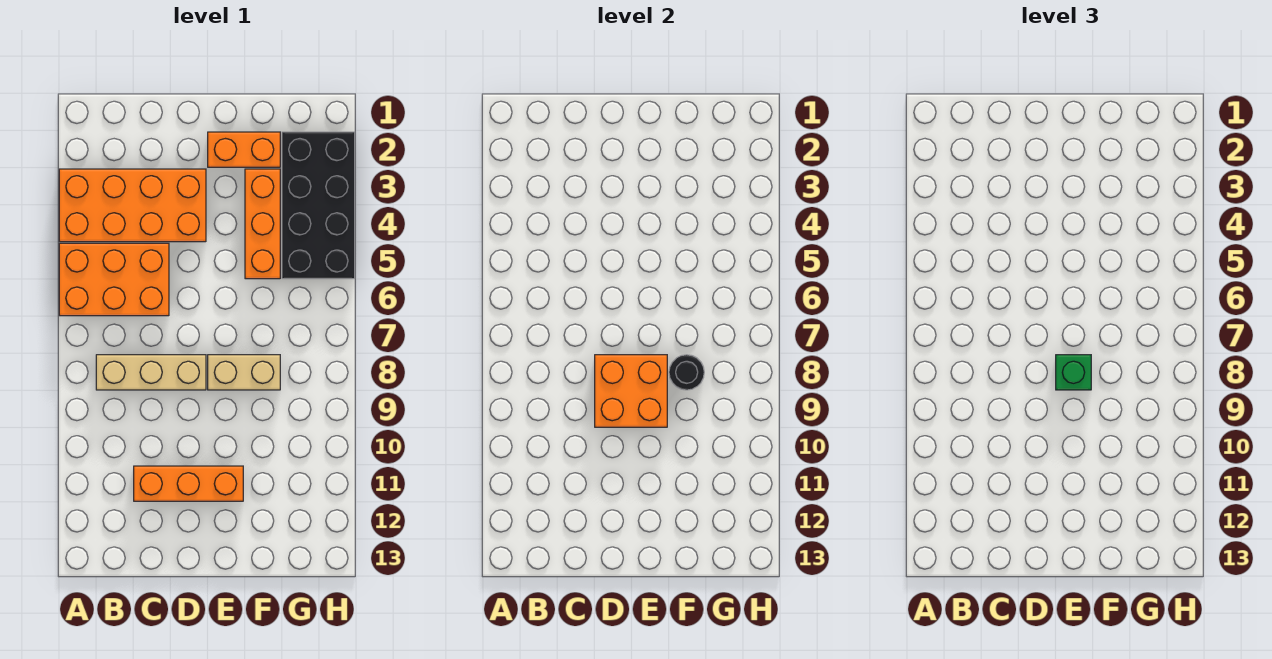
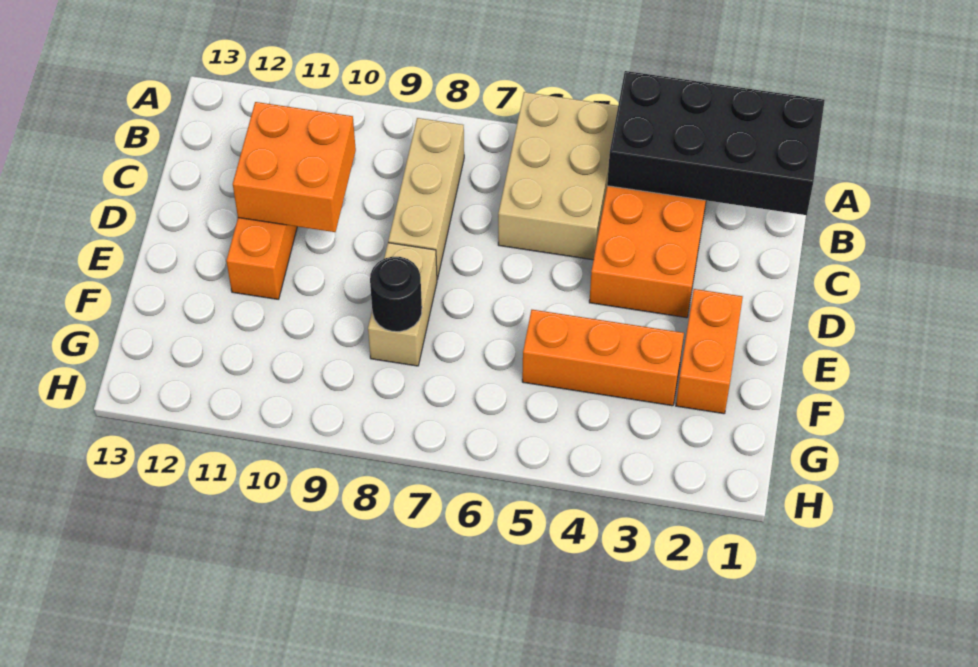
orange brick A5:C6 level 1 -> tan brick A5:C6 level 1
orange brick D8:E9 level 2 -> orange brick C10:D11 level 2
green brick E8 level 3 -> none
black brick G2:H5 level 1 -> black brick A1:B4 level 2

